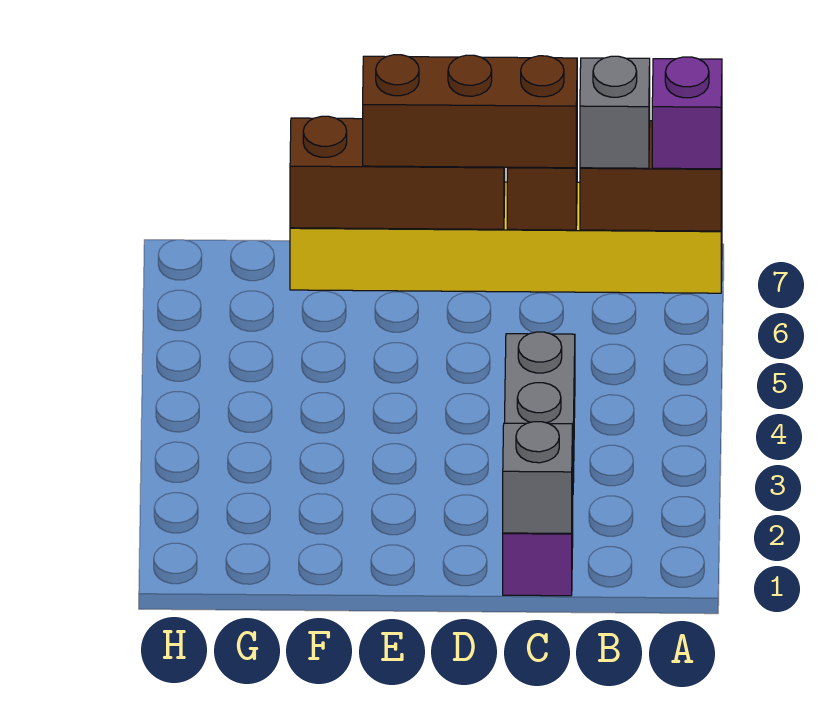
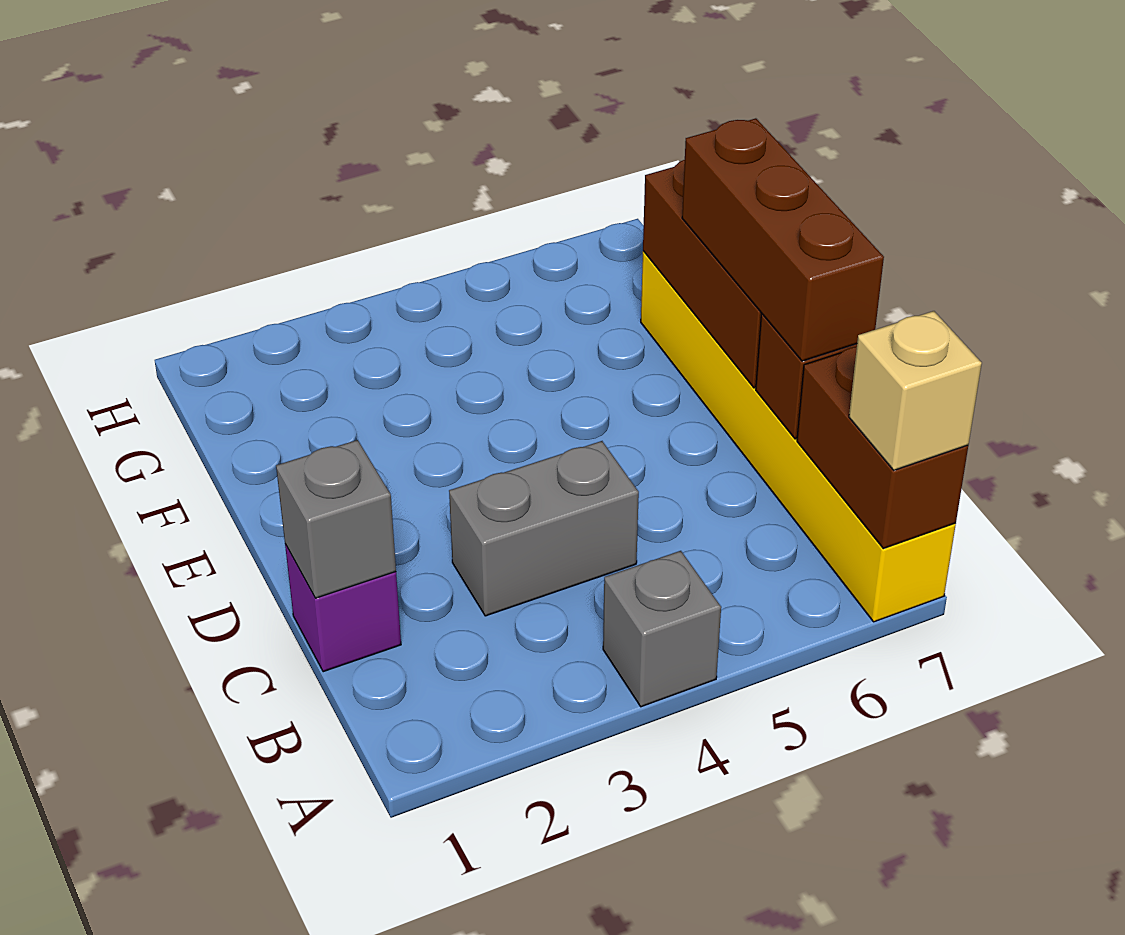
purple brick A7 level 3 -> tan brick A7 level 3
grey brick B7 level 3 -> grey brick A4 level 1

